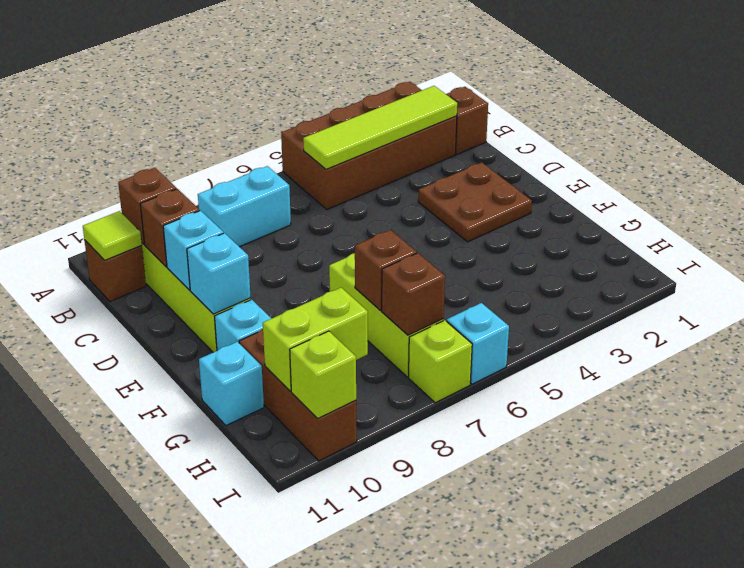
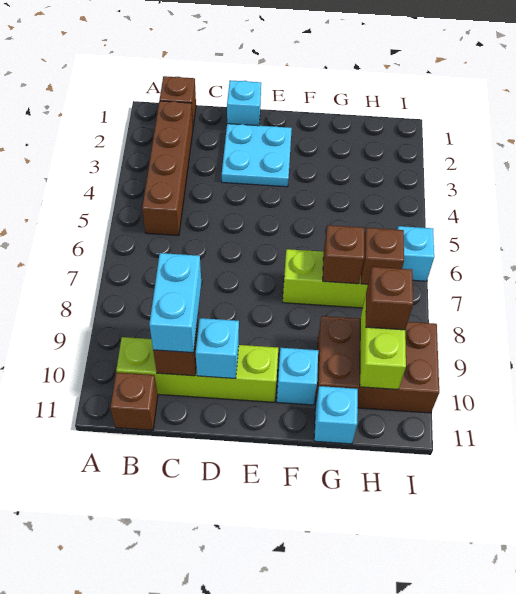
brown brick A2:B5 level 1 -> brown brick B2:B5 level 1
lime tile B2:B5 level 2 -> none
cyan brick B7:B8 level 1 -> cyan brick C9:C10 level 3
brown brick B10 level 2 -> brown brick H9 level 3
lime tile B11 level 2 -> none
brown plate D2:E3 level 1 -> cyan plate D2:E3 level 1
cyan brick E10 level 2 -> cyan brick D1 level 1
brown brick G10:I10 level 1 -> brown brick G9:I10 level 1
lime brick I7 level 1 -> none
lime brick I10 level 2 -> none

